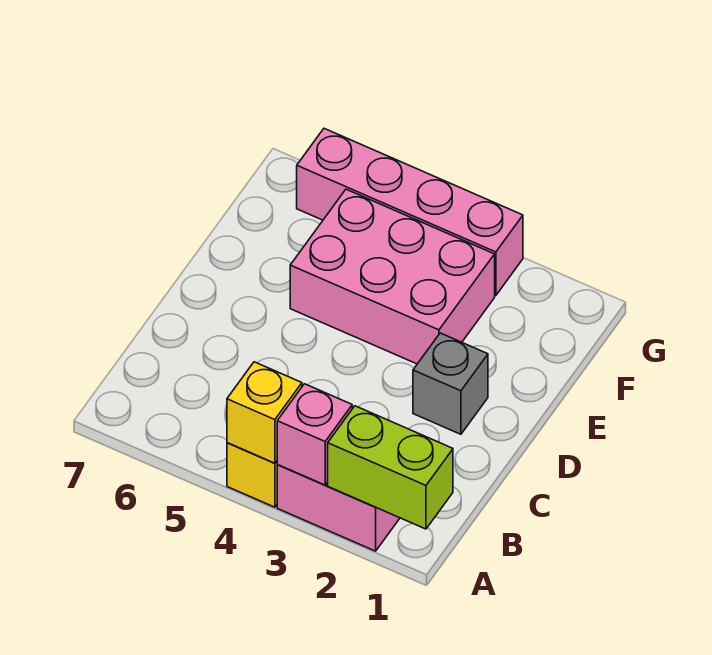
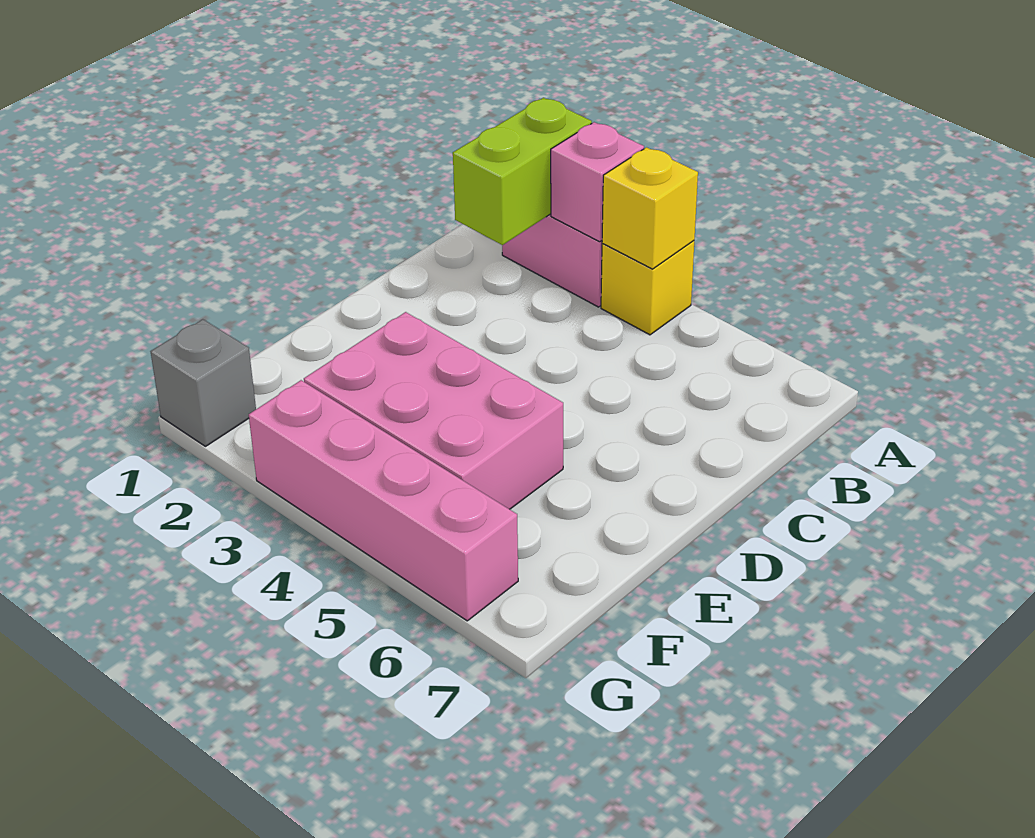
lime brick A1:A2 level 2 -> lime brick A2:B2 level 2
grey brick D2 level 1 -> grey brick G1 level 1

